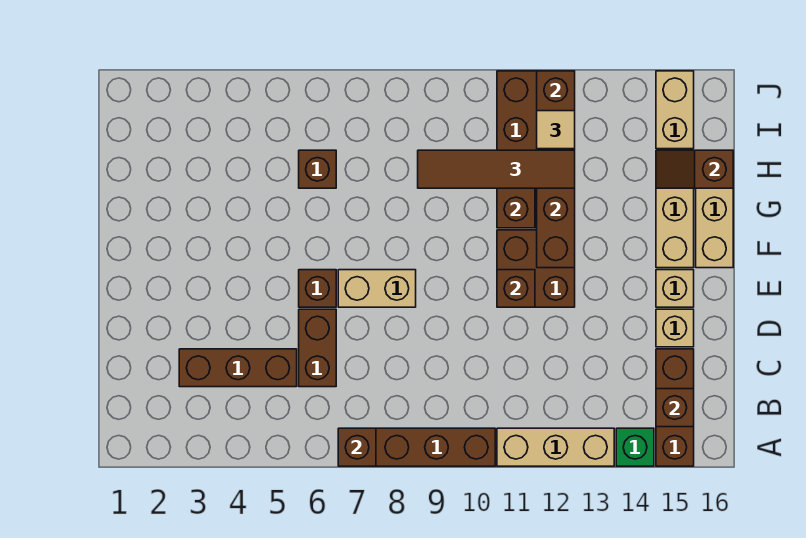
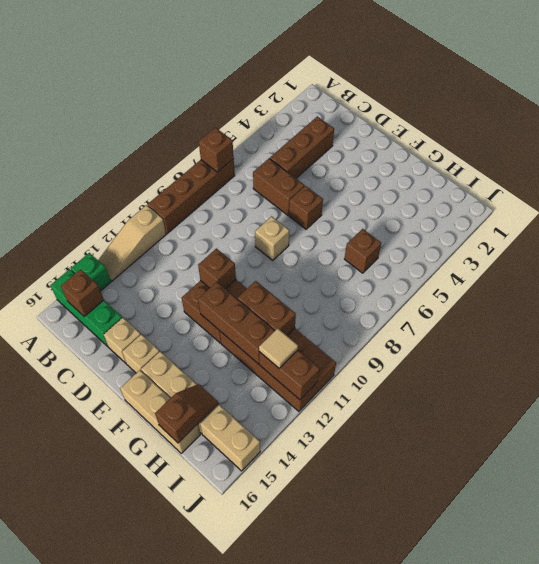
tan brick A11:A13 level 1 -> tan slope A11:A13 level 1 top 11
brown brick A15:C15 level 1 -> green brick A15:C15 level 1
tan brick E7:E8 level 1 -> tan brick E8 level 1
brown tile H9:H12 level 3 -> none

